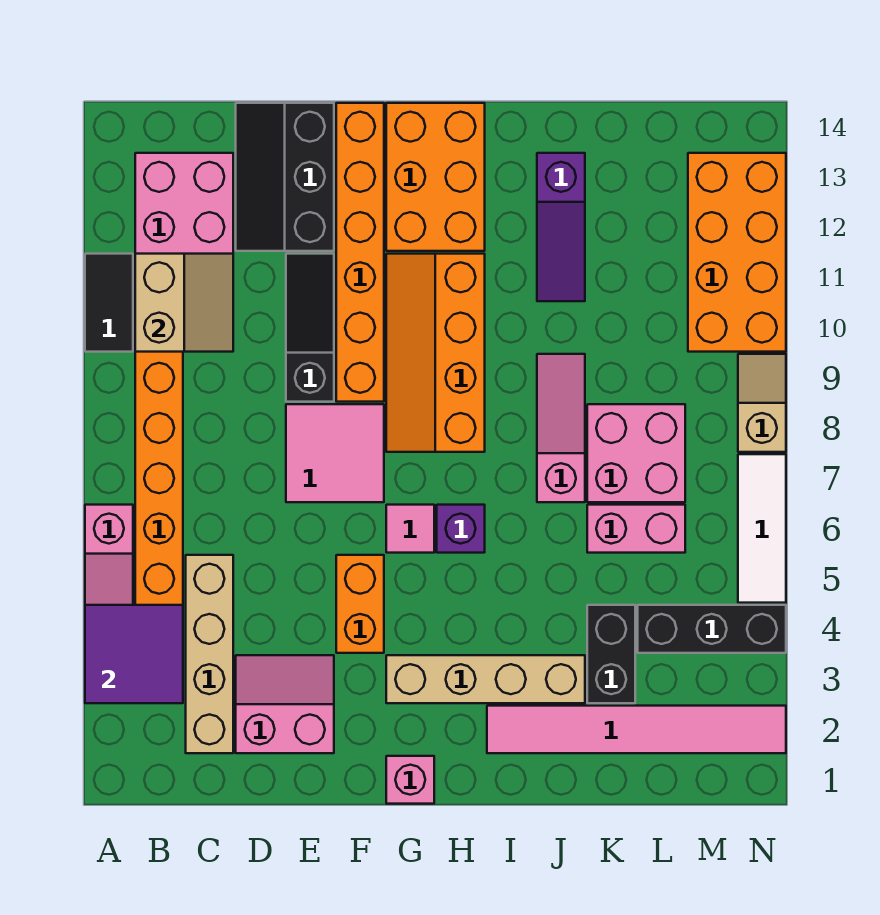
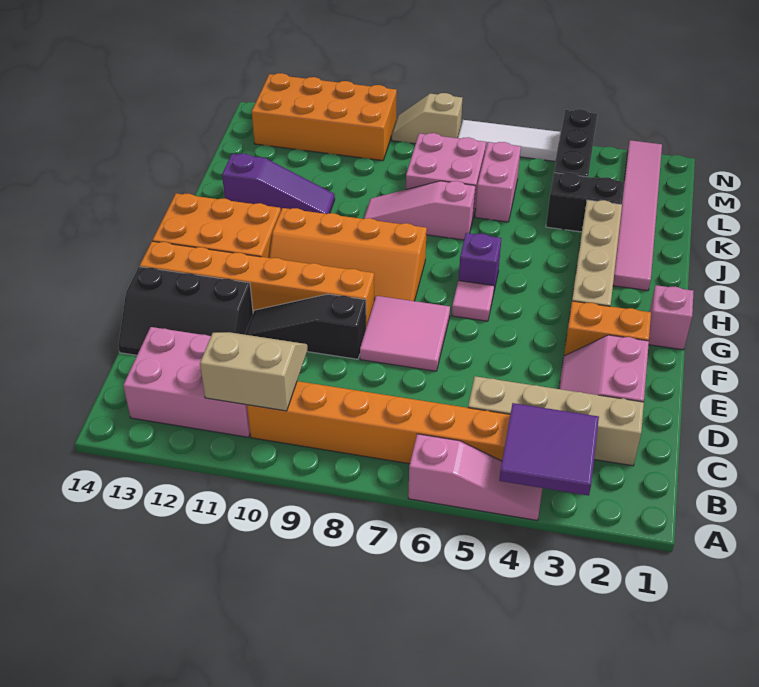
black tile A10:A11 level 1 -> none
orange brick F4:F5 level 1 -> orange brick F2:F3 level 1

